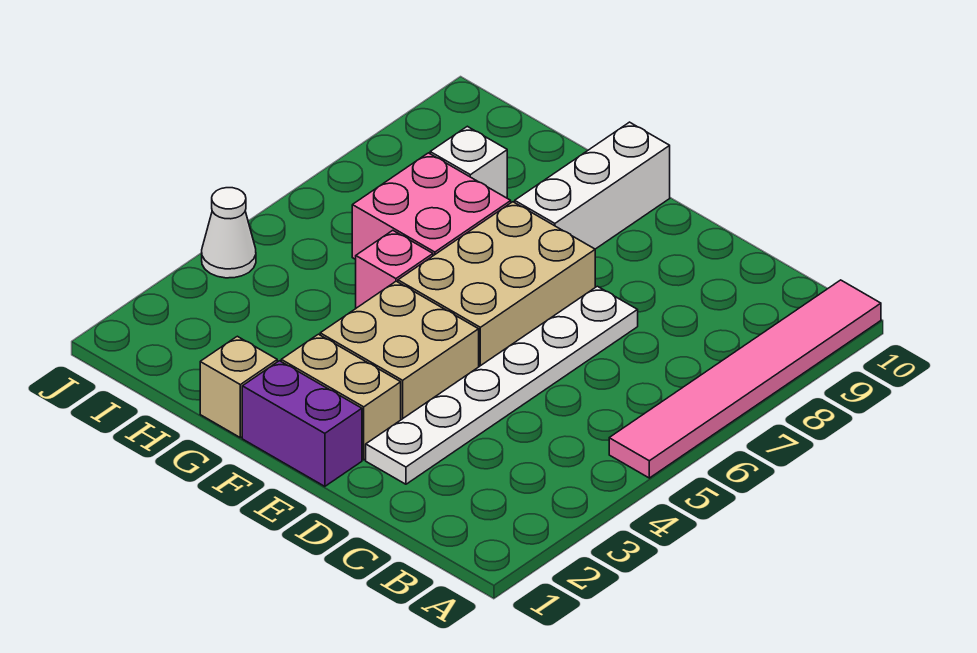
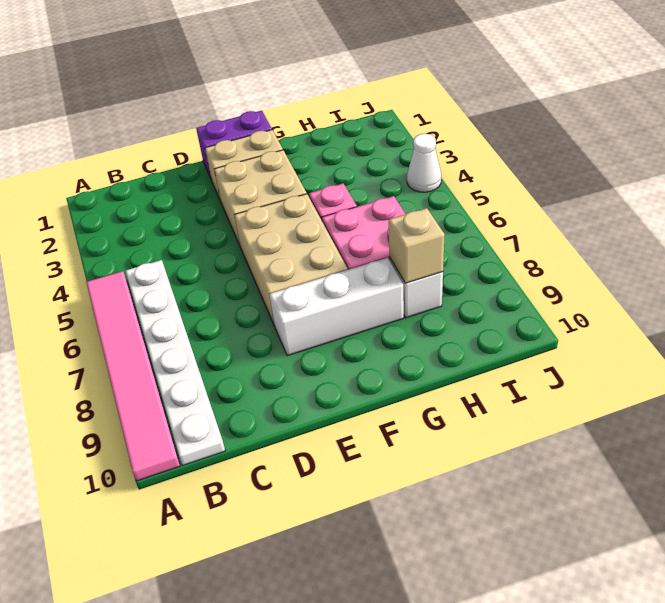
white plate D2:D7 level 1 -> white plate B5:B10 level 1
white brick F8:F10 level 1 -> white brick E8:G8 level 1
tan brick G1 level 1 -> tan brick H8 level 2

